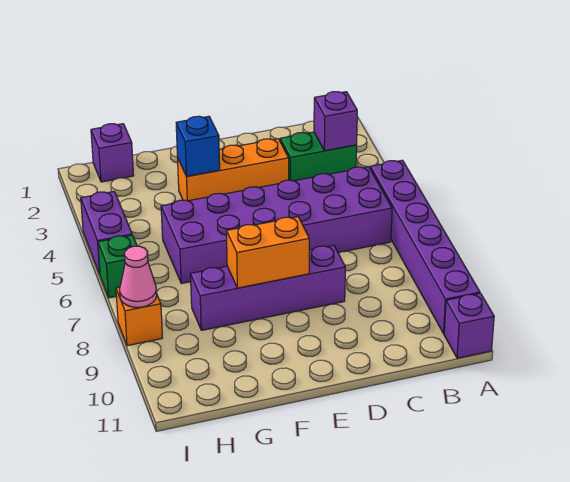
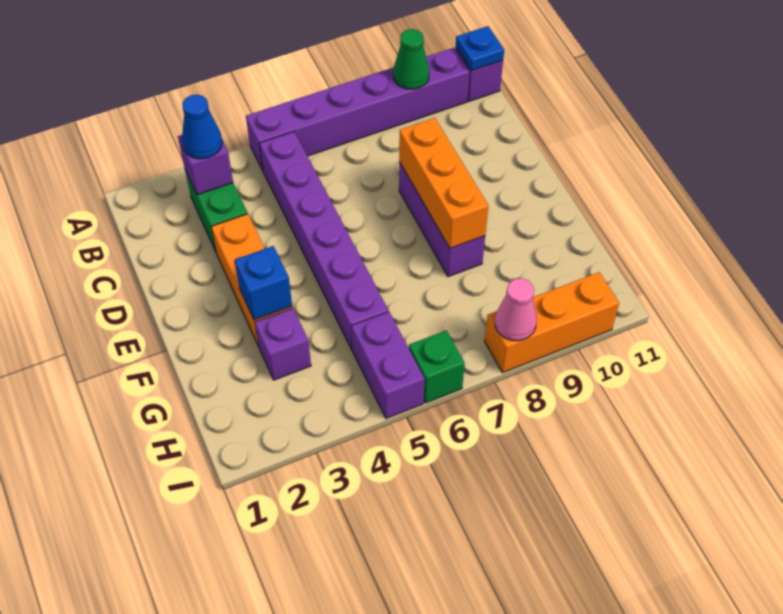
none -> green cone A9 level 2
none -> blue plate A11 level 2
none -> blue cone B3 level 3
purple brick B5:G6 level 1 -> purple brick B5:G5 level 1
purple brick D8:G8 level 1 -> purple brick D8:F8 level 1
orange brick E8:F8 level 2 -> orange brick D8:F8 level 2
purple brick H1 level 1 -> purple brick G3 level 1
purple brick I4:I5 level 1 -> purple brick H5:I5 level 1
orange brick I8 level 1 -> orange brick I8:I10 level 1

